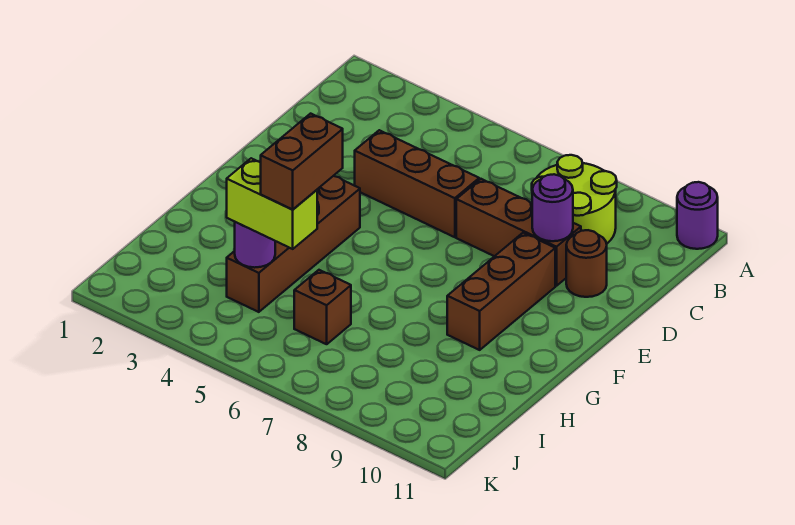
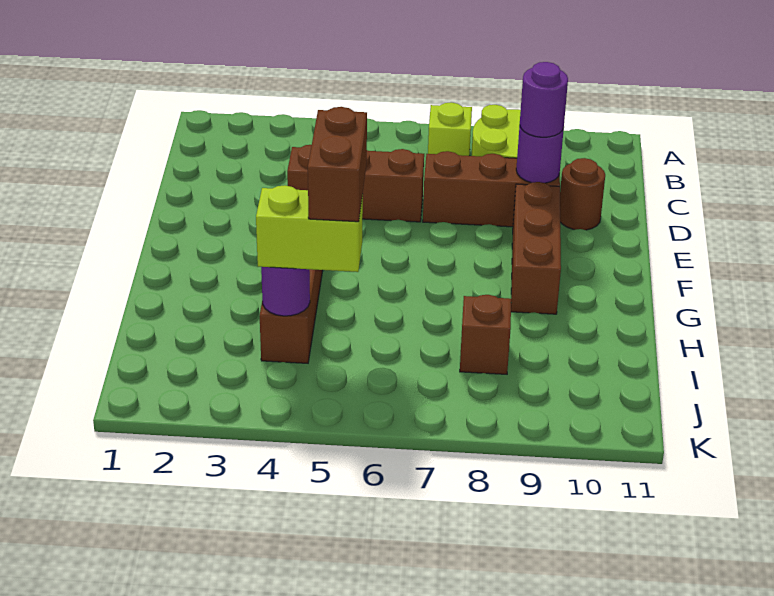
purple round brick A11 level 1 -> purple round brick D9 level 3
none -> lime brick B7 level 1
brown brick I6 level 1 -> brown brick I8 level 1

